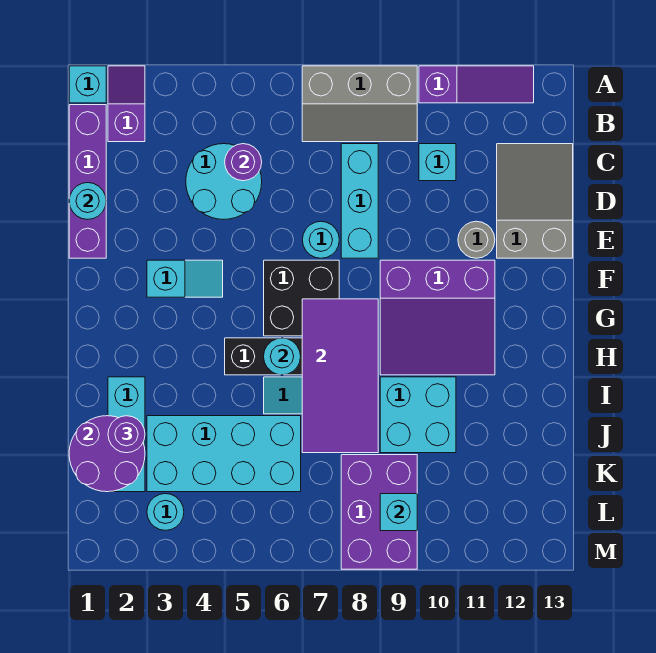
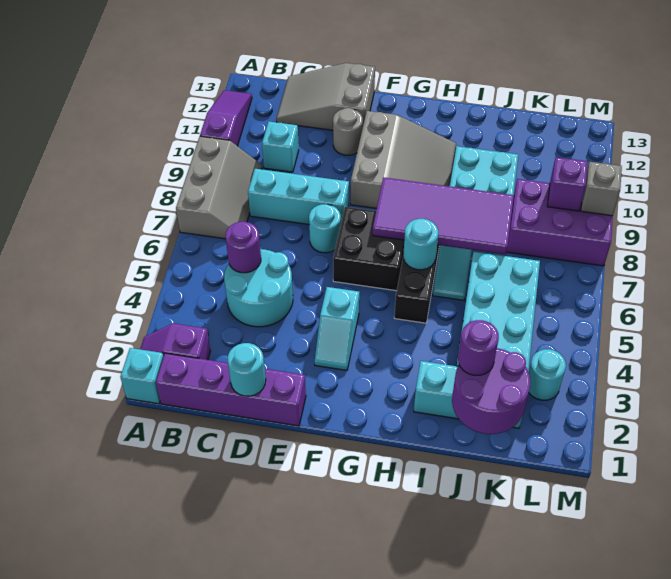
cyan slope F3:F4 level 1 top 3 -> cyan slope F3:F4 level 1 top 4
purple slope F9:H11 level 1 top F -> grey slope F9:H11 level 1 top F
cyan brick L9 level 2 -> purple brick L9 level 2
none -> grey brick M9 level 2

